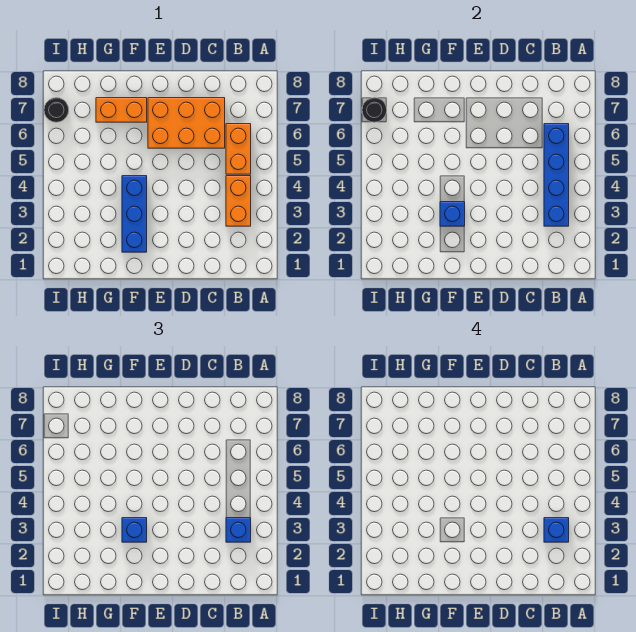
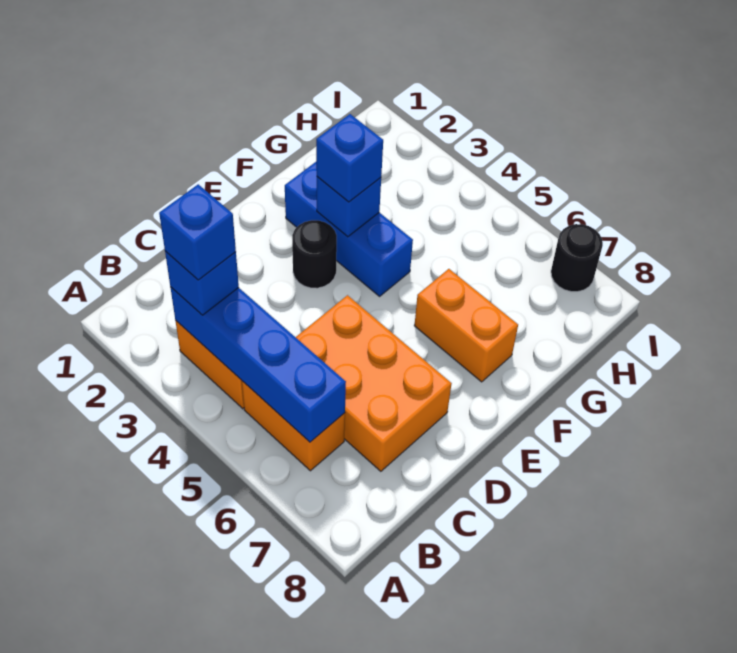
orange brick C6:E7 level 1 -> orange brick C5:D7 level 1
orange brick F7:G7 level 1 -> orange brick F6:F7 level 1
black round brick I7 level 2 -> black round brick E3 level 1

